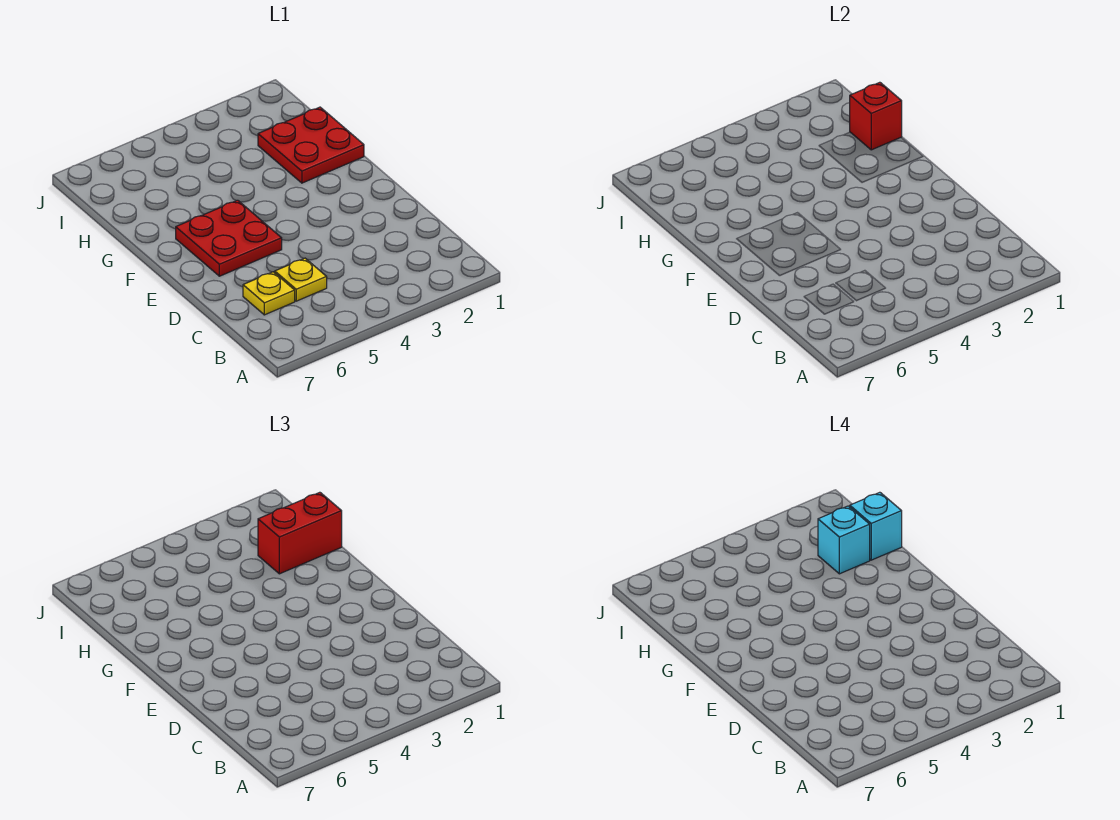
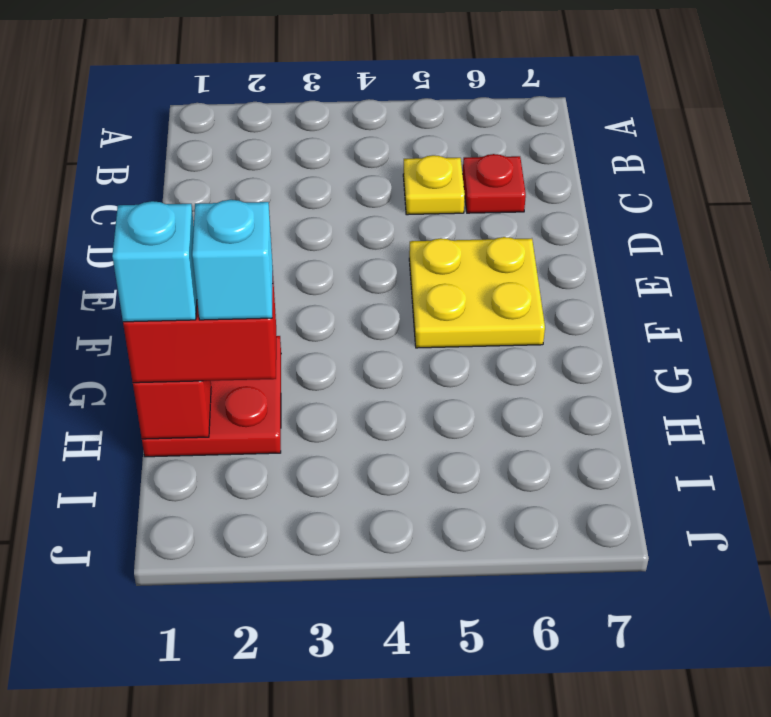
yellow plate C6 level 1 -> red plate C6 level 1
red plate E5:F6 level 1 -> yellow plate E5:F6 level 1

